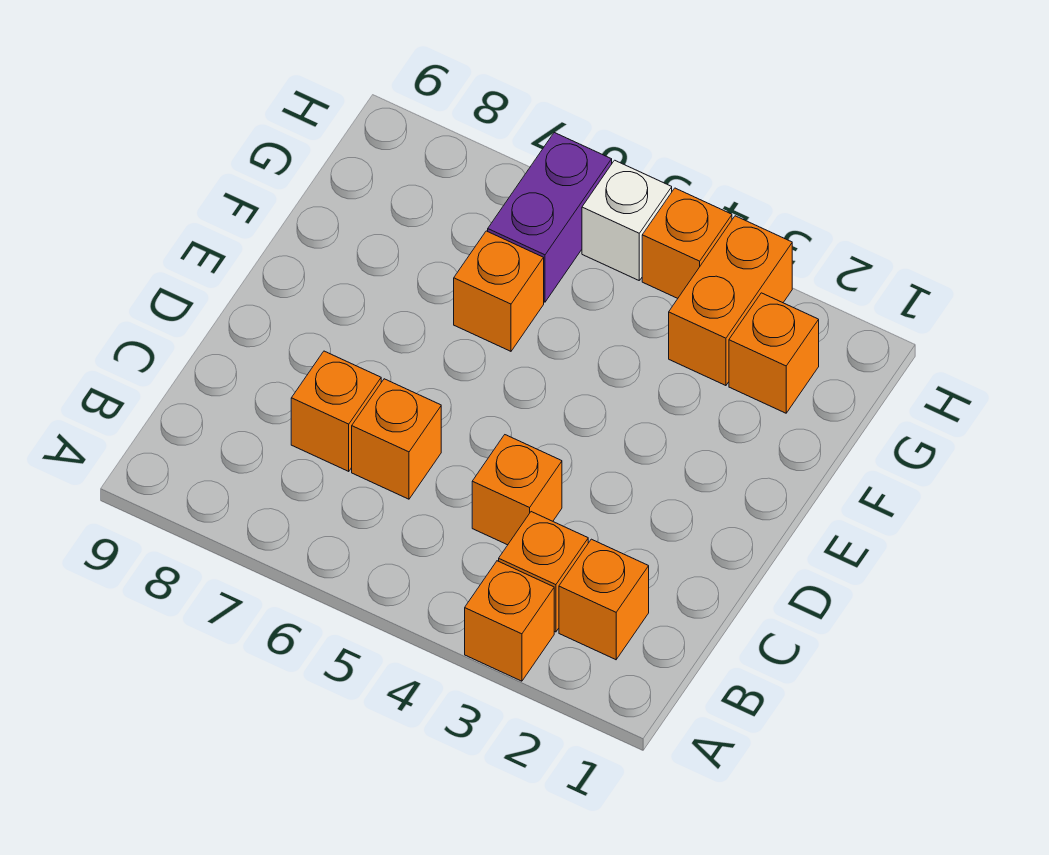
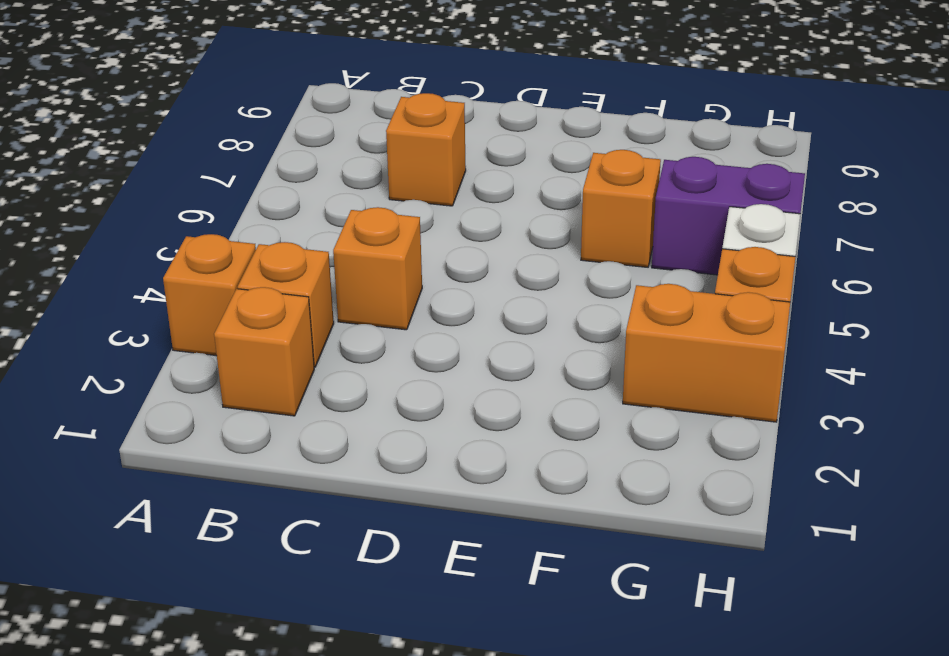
orange brick C6 level 1 -> none
orange brick G2 level 1 -> none

